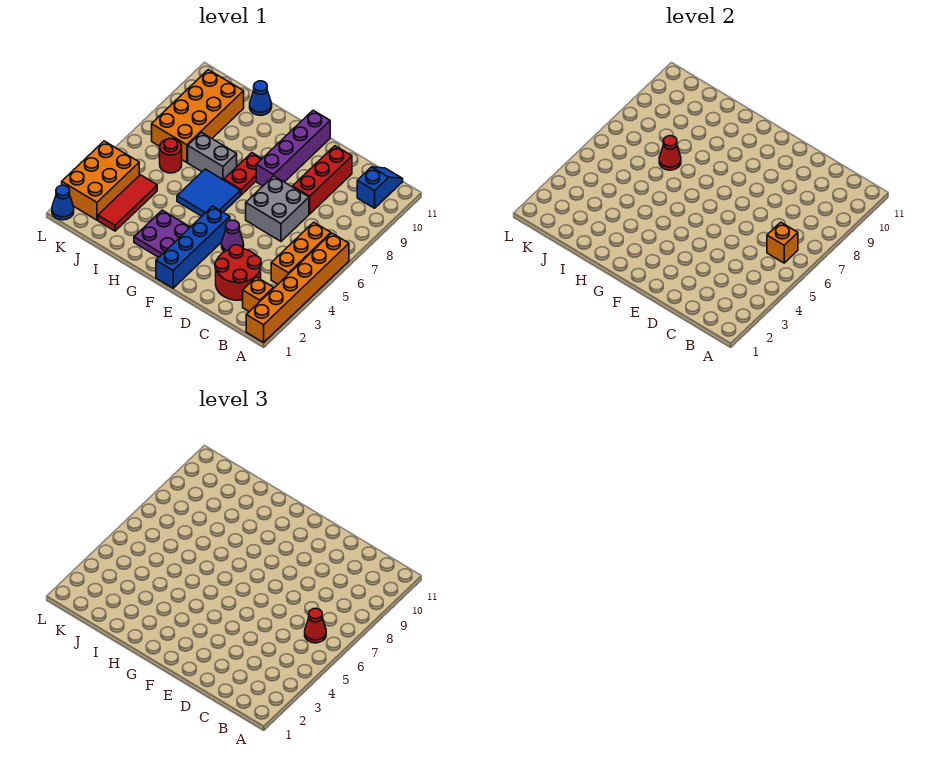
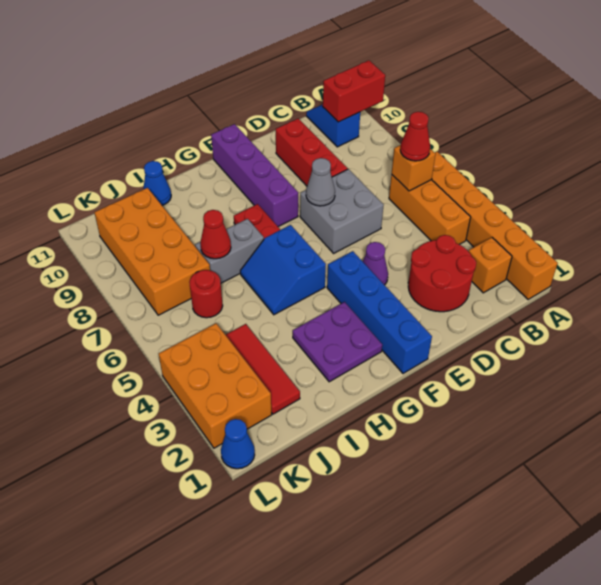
none -> red brick A10:B10 level 2
none -> grey cone E7 level 2
blue tile G5:H6 level 1 -> blue slope G5:H6 level 1 top G

